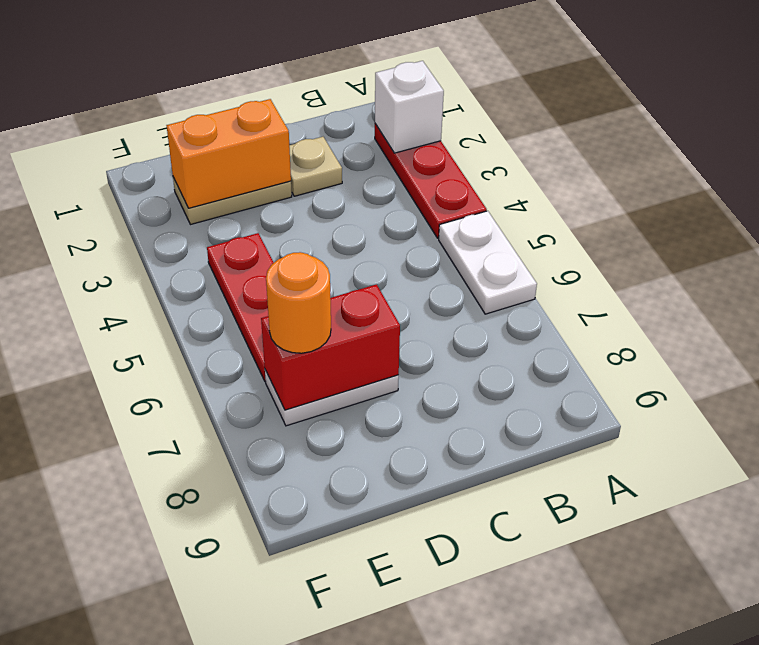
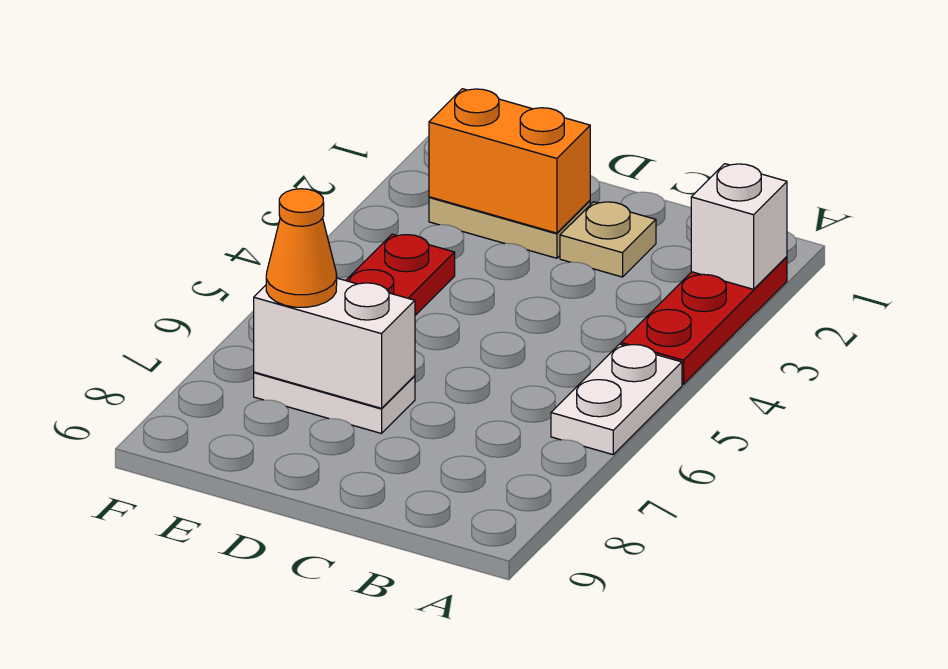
red brick D7:E7 level 2 -> white brick D7:E7 level 2
orange round brick E7 level 3 -> orange cone E7 level 3

